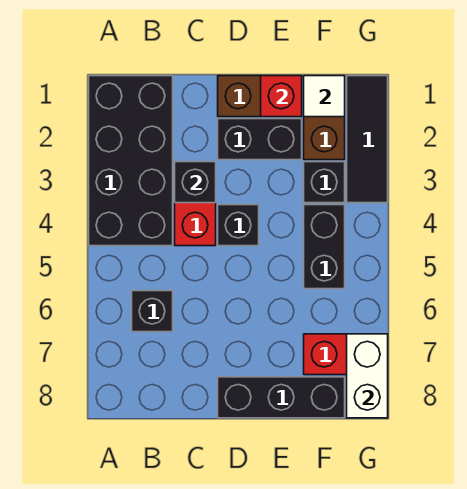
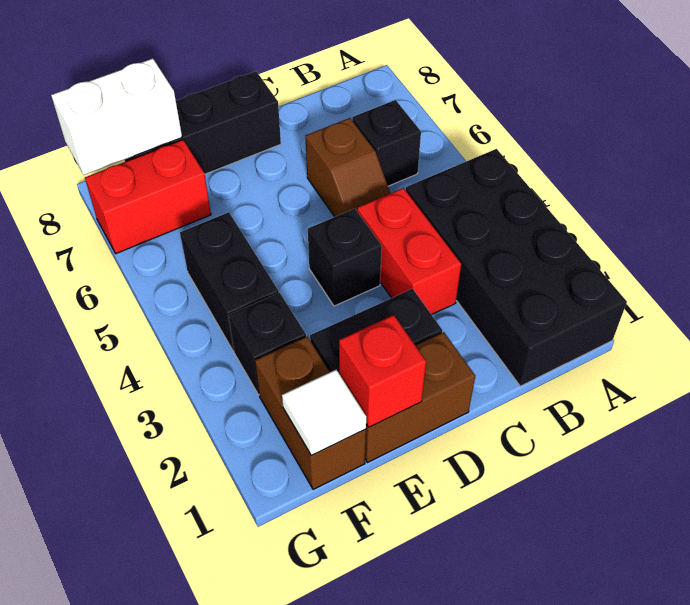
black brick C3 level 2 -> none
none -> brown slope C5:C6 level 1 top 6
black tile G1:G3 level 1 -> none
white brick G7:G8 level 2 -> white brick F8:G8 level 2

